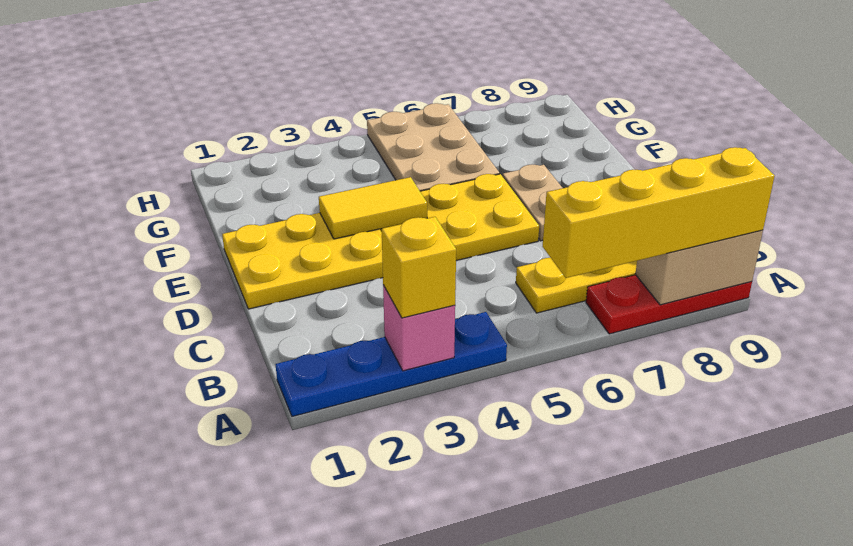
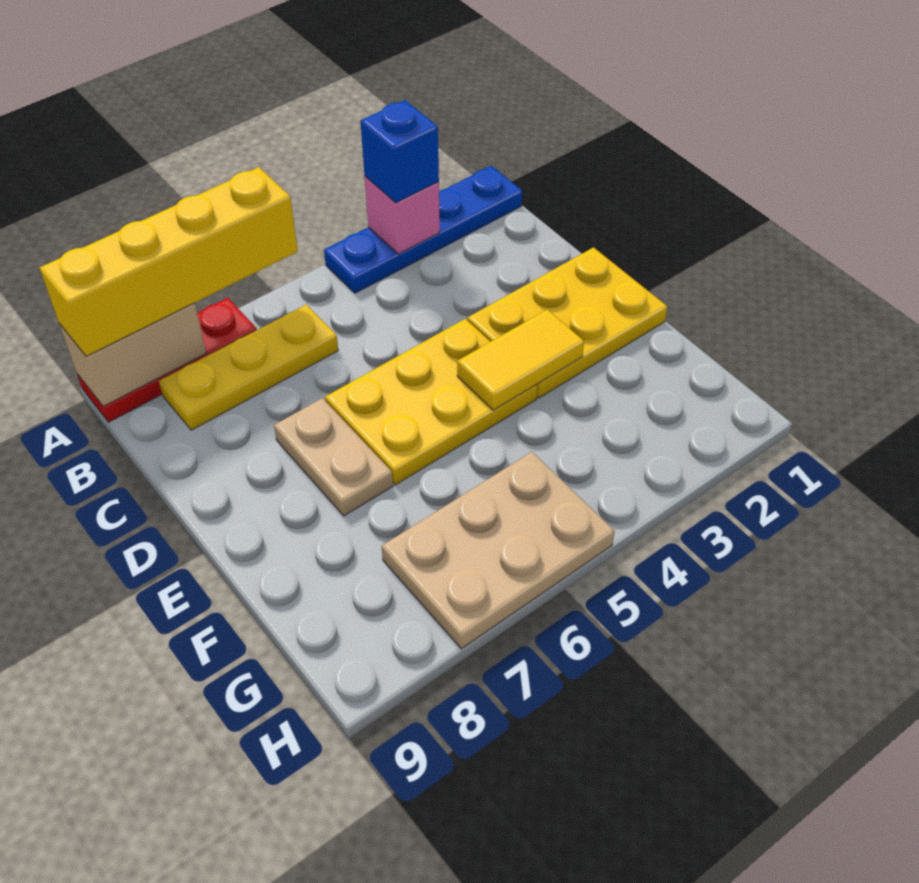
yellow brick A3 level 3 -> blue brick A3 level 3
tan plate F5:H6 level 1 -> tan plate G5:H7 level 1

